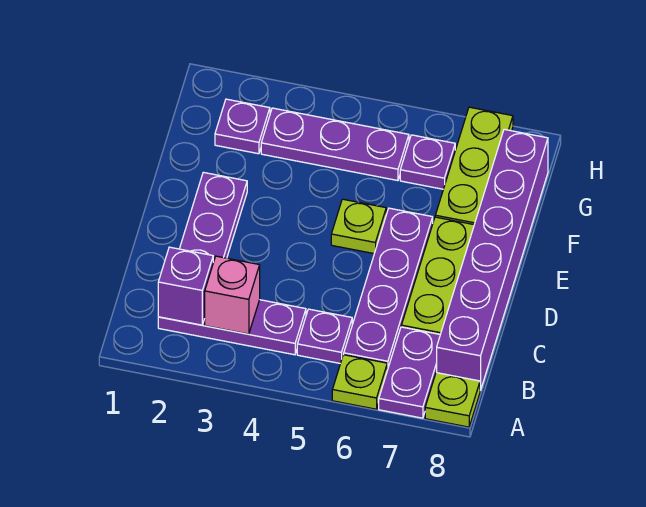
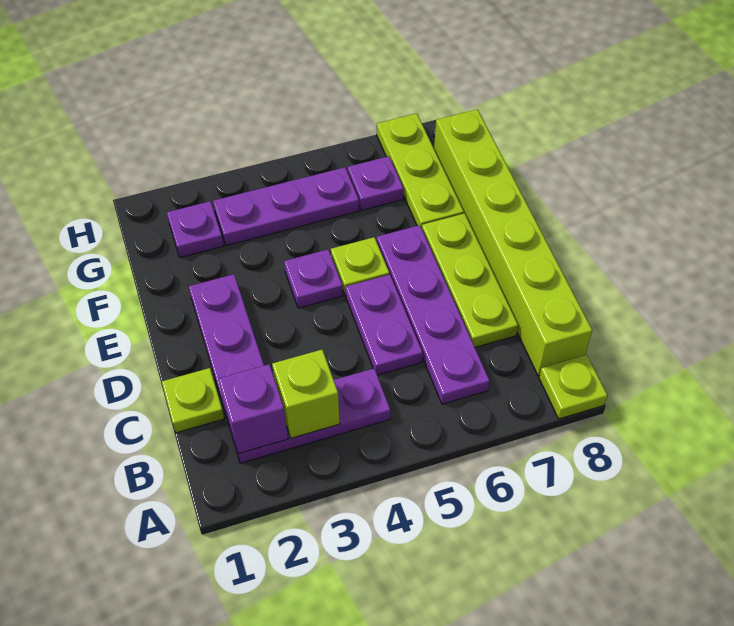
lime plate A6 level 1 -> lime plate C1 level 1
purple plate A7:B7 level 1 -> purple plate C5:D5 level 1
pink brick B3 level 2 -> lime brick B3 level 2
purple plate B5 level 1 -> purple plate E4 level 1
purple brick B8:G8 level 1 -> lime brick B8:G8 level 1

